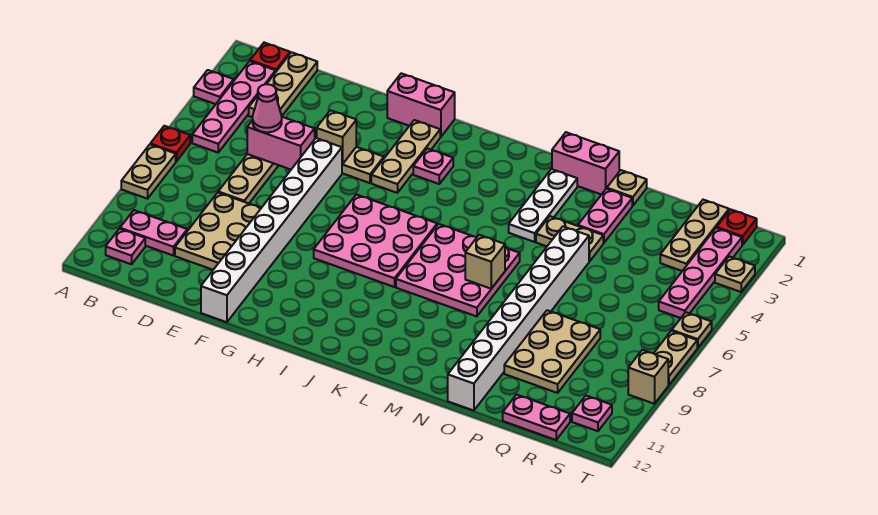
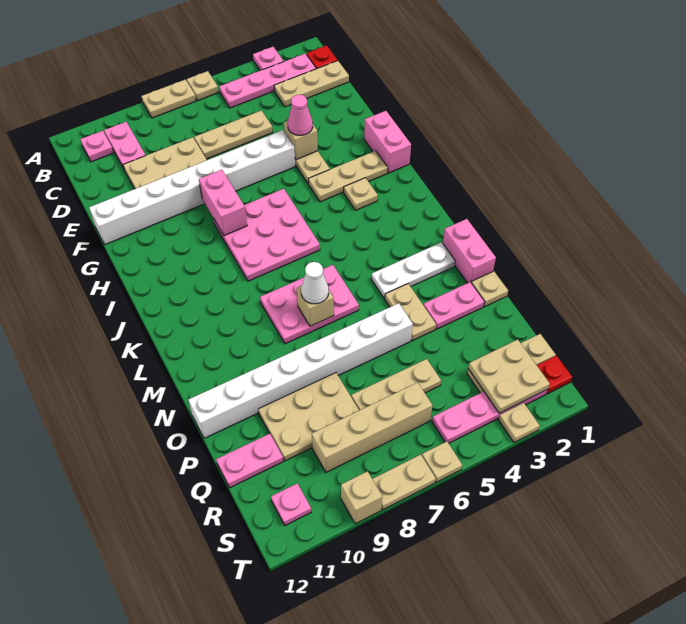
red plate A6 level 1 -> tan plate A6 level 1
pink brick D5:E5 level 2 -> pink brick G8:H8 level 2
pink cone D5 level 3 -> pink cone F4 level 3
pink plate I3 level 1 -> tan plate I3 level 1
pink plate K6:M8 level 1 -> pink plate L6:M8 level 1
none -> white cone M7 level 3
none -> tan plate Q5:Q7 level 1
pink plate Q12:R12 level 1 -> pink plate Q11:Q12 level 1
none -> tan plate R2:S3 level 2
none -> tan brick R6:R9 level 1

